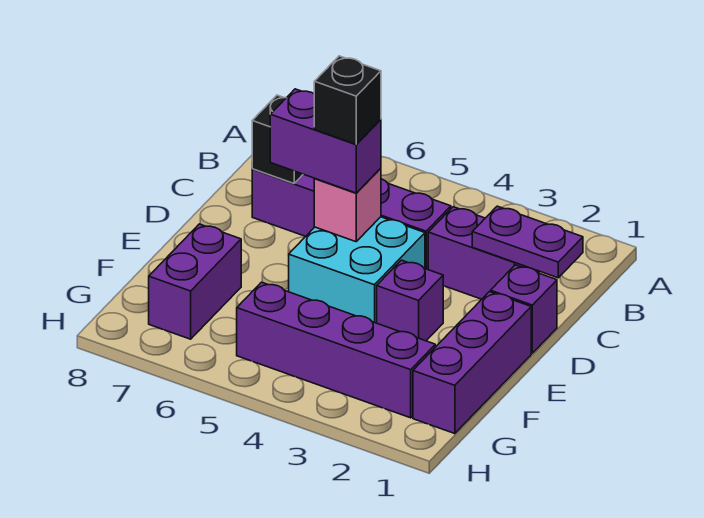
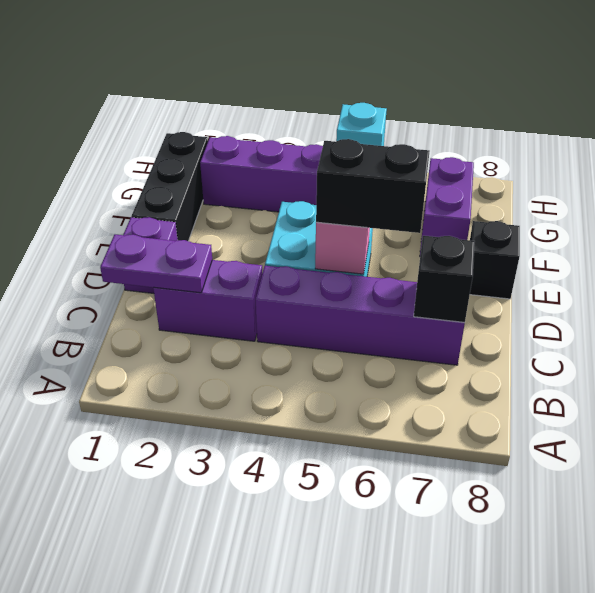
purple brick D5:D6 level 3 -> black brick D5:D6 level 3
black brick D5 level 4 -> black brick E8 level 1
purple brick E1:G1 level 1 -> black brick E1:G1 level 1
purple brick E3 level 1 -> none
none -> cyan brick G5 level 2

